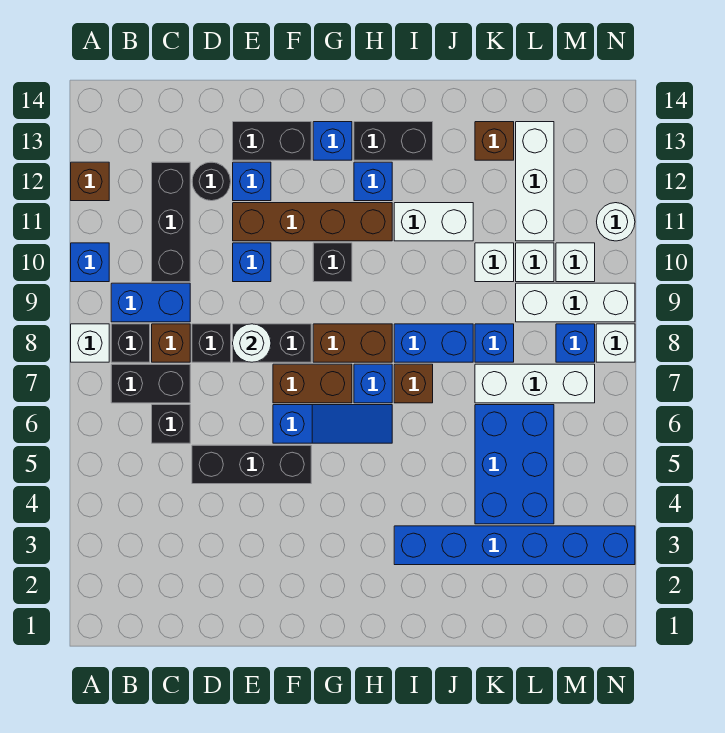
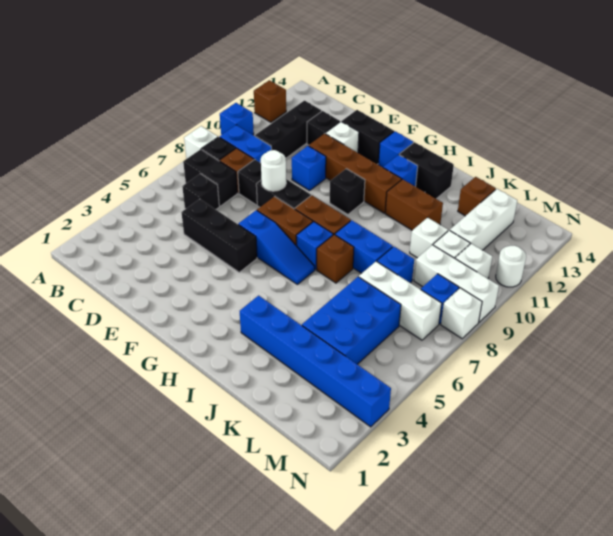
black round brick D12 level 1 -> black brick D12 level 1
blue brick E12 level 1 -> white brick E12 level 1
white brick I11:J11 level 1 -> brown brick I11:J11 level 1

